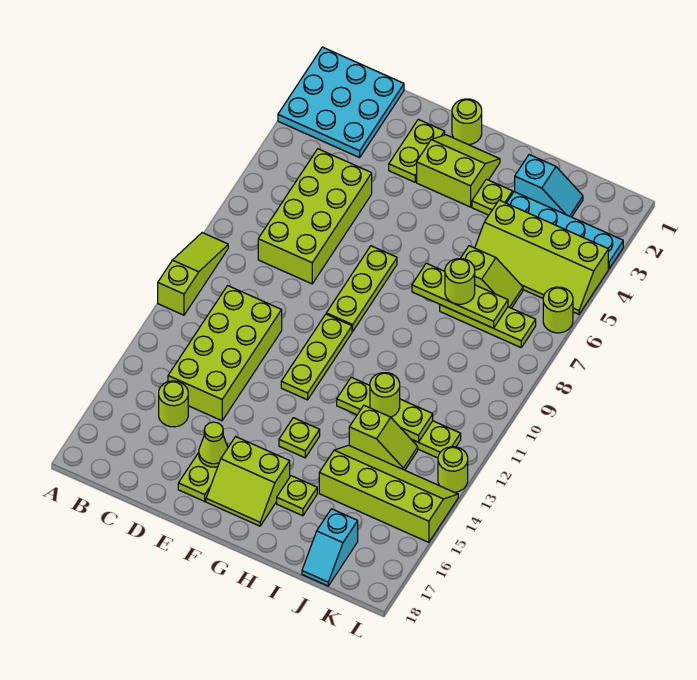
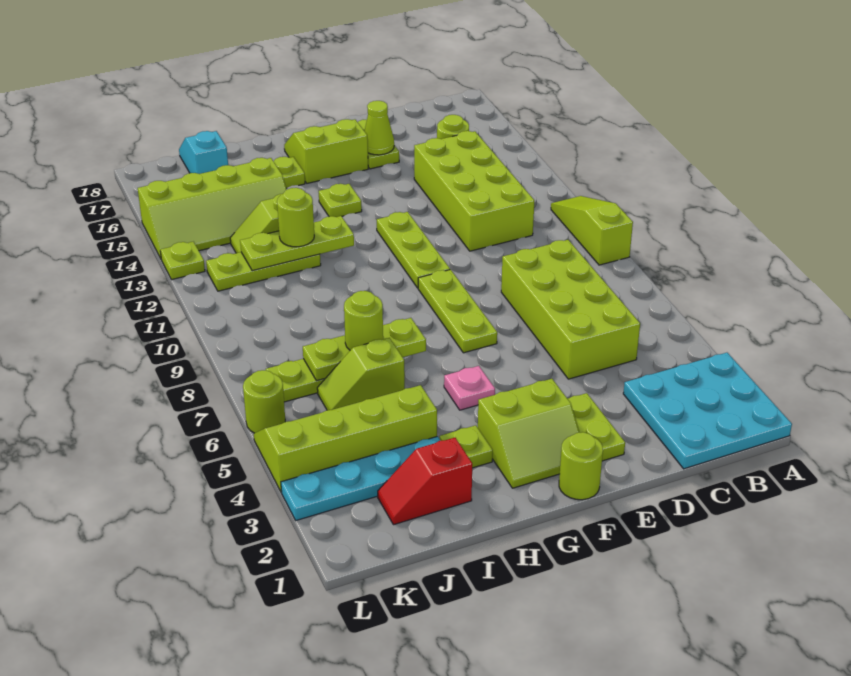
lime slope A9:A11 level 1 top 11 -> lime slope A9:A11 level 1 top 9
none -> pink plate G5 level 1
cyan slope I2:J2 level 1 top I -> red slope I2:J2 level 1 top I
lime round brick L13 level 1 -> lime plate L13 level 1

